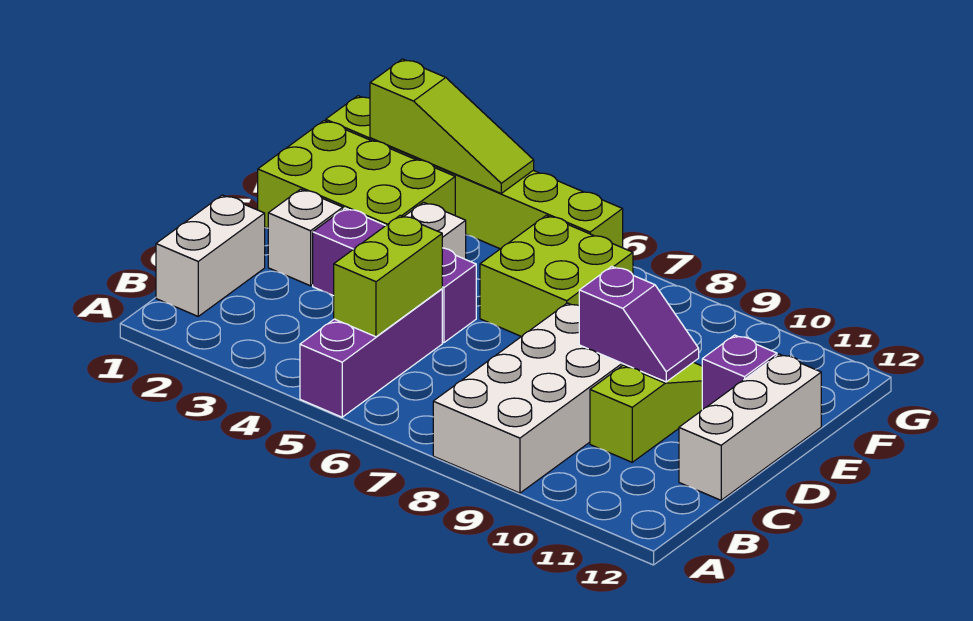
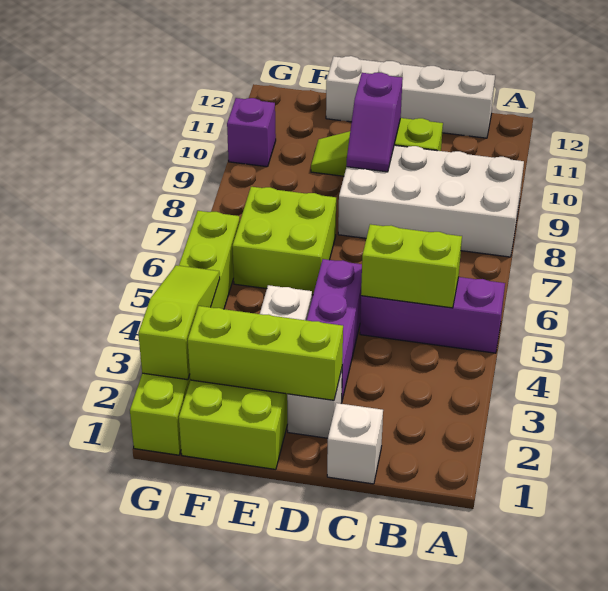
white brick B1:C1 level 1 -> white brick C1 level 1
white brick C12:E12 level 1 -> white brick B12:E12 level 1
none -> lime brick D2:F2 level 2
purple slope D9:D10 level 2 top 9 -> purple slope D9:D10 level 2 top 10
purple brick E11 level 1 -> purple brick G10 level 1

